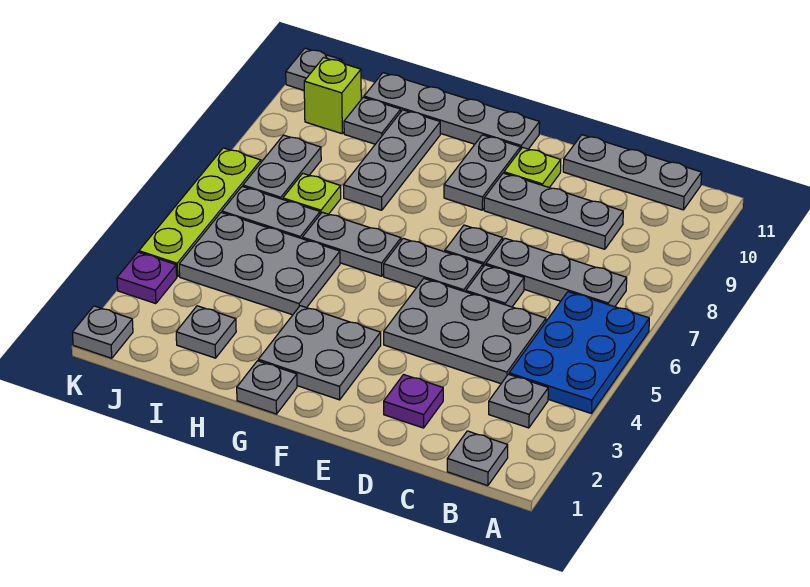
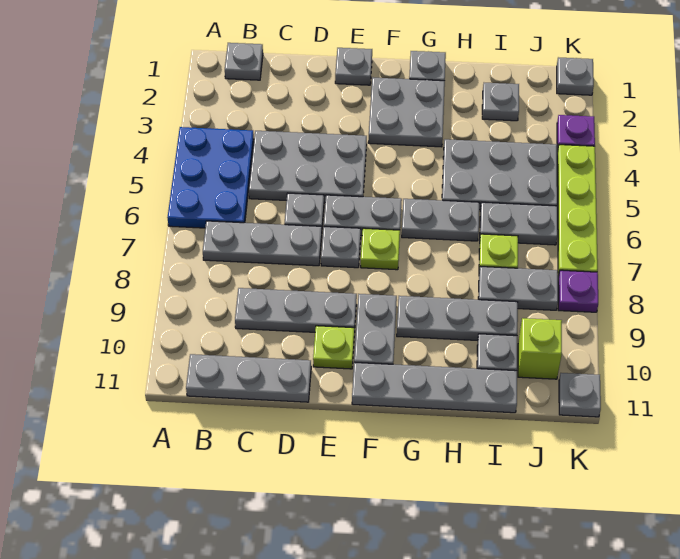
grey plate B3 level 1 -> grey plate E1 level 1
purple plate D2 level 1 -> purple plate K8 level 1
none -> lime plate F7 level 1
grey plate H8:H10 level 1 -> grey plate G9:I9 level 1
grey plate J7:J8 level 1 -> grey plate I8:J8 level 1

